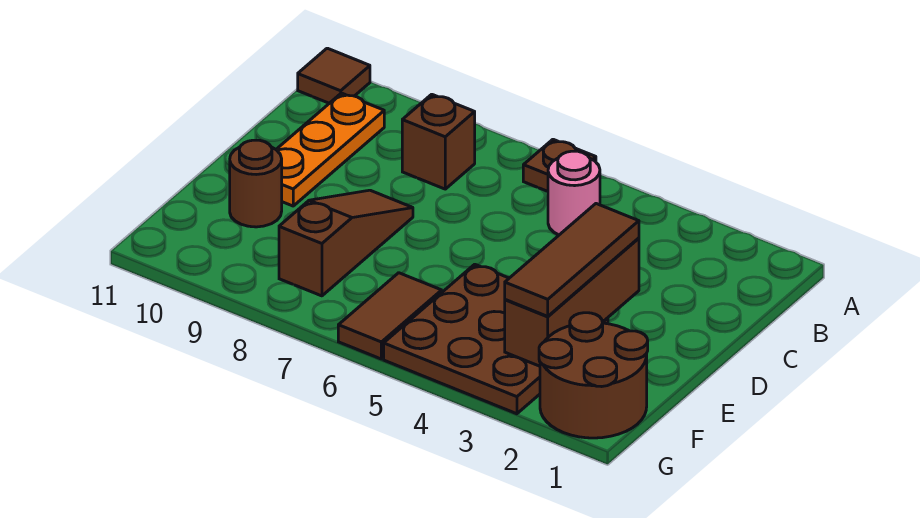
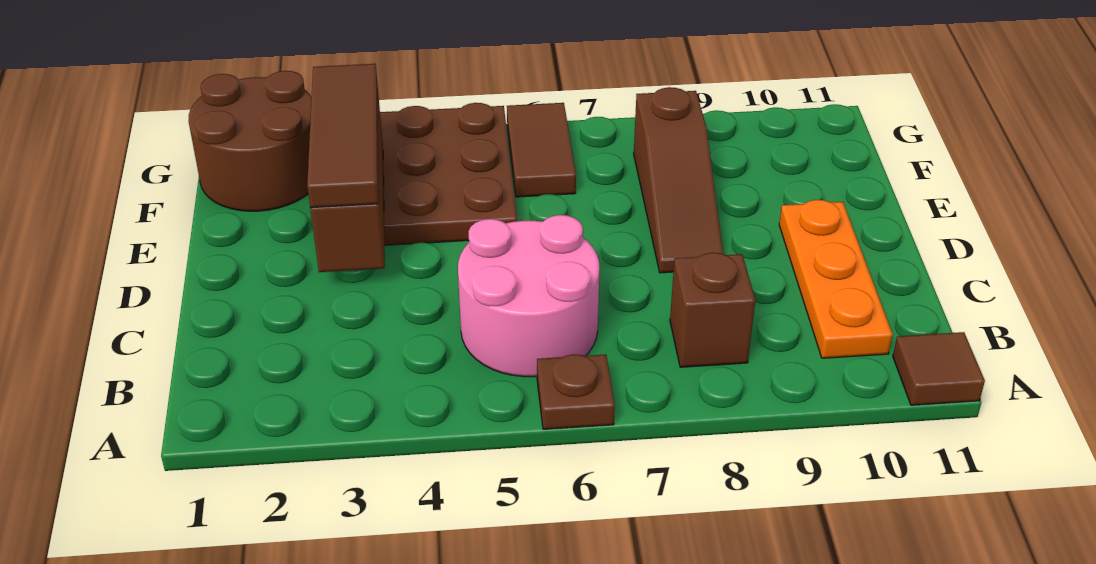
pink round brick B5 level 1 -> pink round brick B5:C6 level 1
brown round brick E10 level 1 -> none

